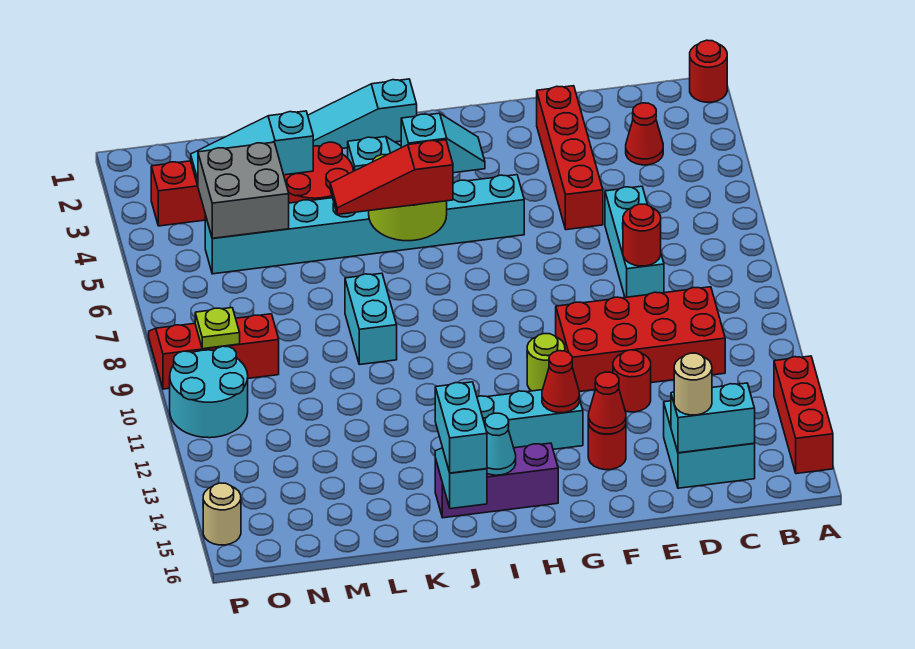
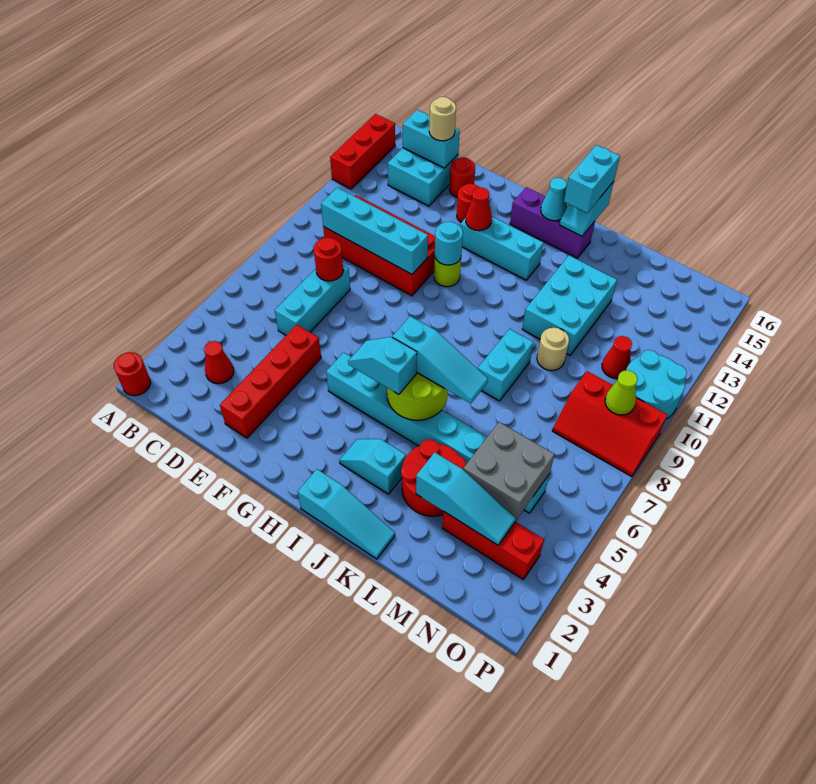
none -> cyan brick C10:F10 level 2
red round brick E12 level 1 -> red round brick E15 level 1
red cone F14 level 2 -> red cone N11 level 1
none -> cyan round brick G11 level 2
red slope I6:K6 level 3 top I -> cyan slope I6:K6 level 3 top I
none -> cyan brick K11:L13 level 1
lime plate O9 level 2 -> lime cone O9 level 2
tan round brick P15 level 1 -> tan round brick L10 level 1

